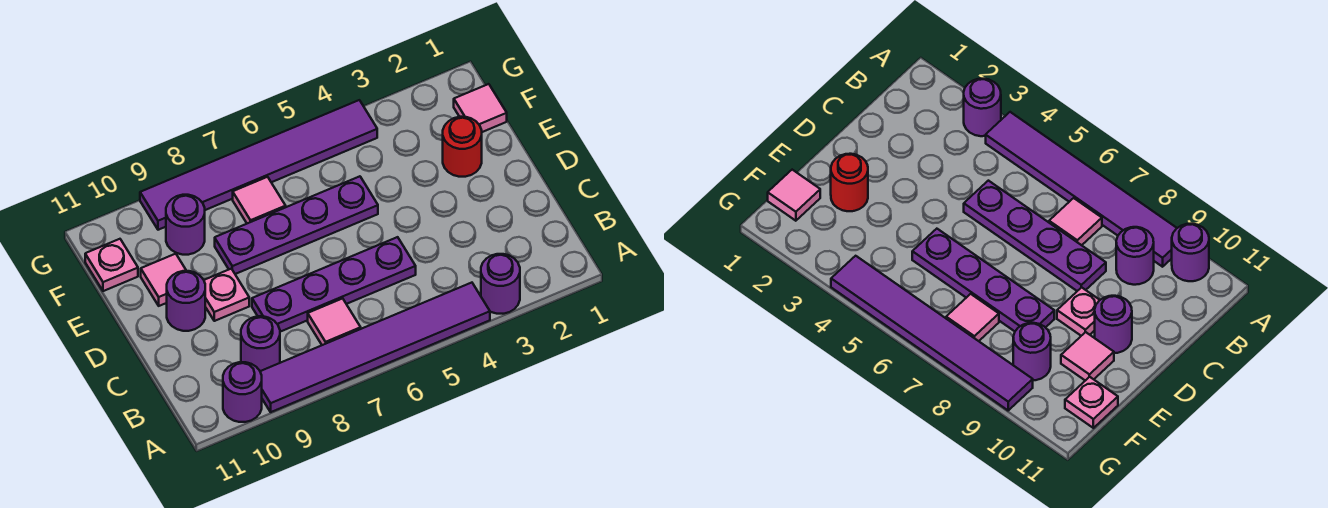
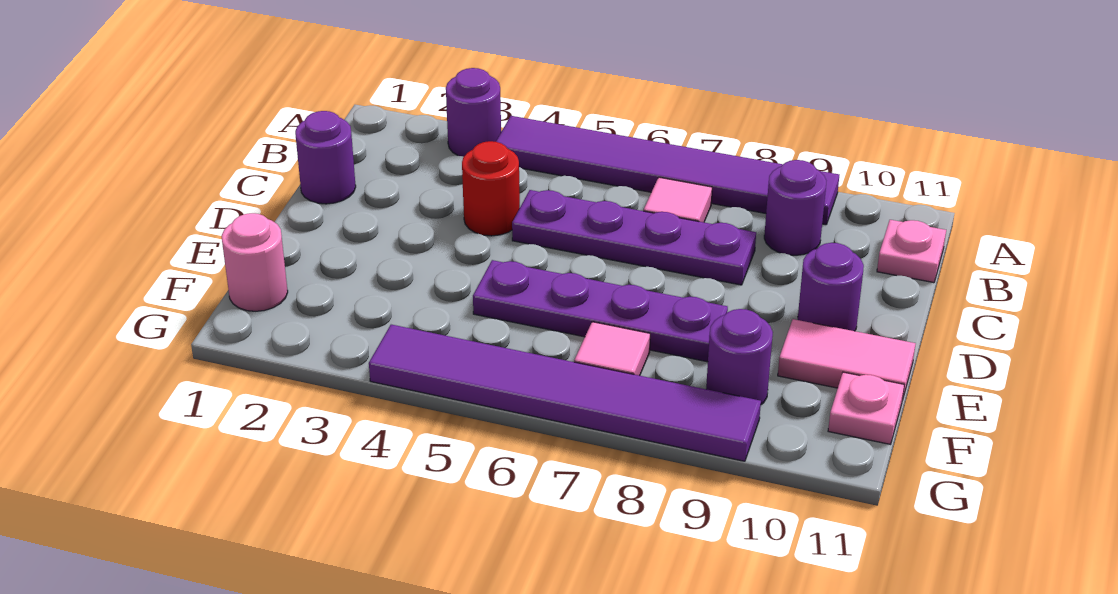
purple round brick A10 level 1 -> purple round brick C1 level 1
pink plate D9 level 1 -> pink plate B11 level 1
red round brick E2 level 1 -> red round brick C4 level 1
pink tile E10 level 1 -> pink tile E10:E11 level 1
pink tile F1 level 1 -> pink round brick F1 level 1

